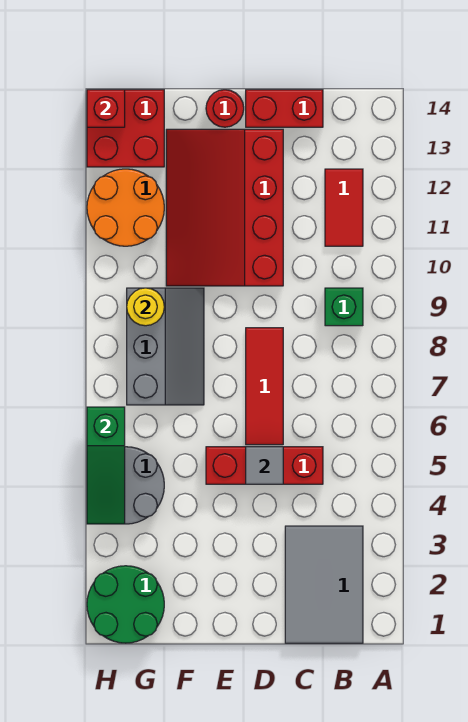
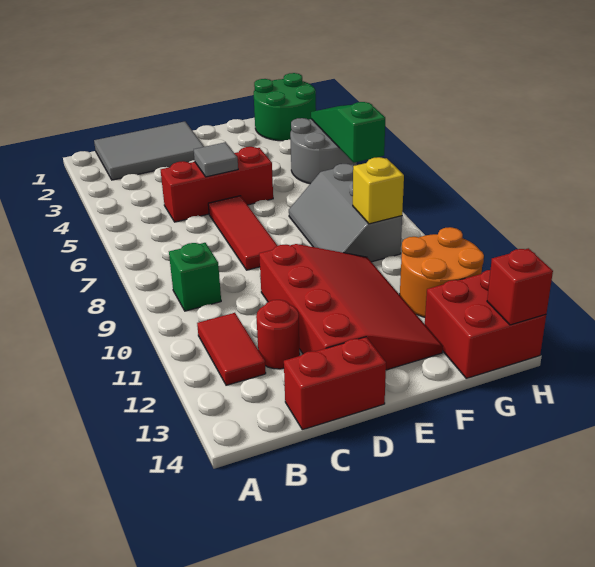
grey tile B1:C3 level 1 -> grey tile B1:D2 level 1
red round brick E14 level 1 -> red round brick C12 level 1
yellow round brick G9 level 2 -> yellow brick G9 level 2

